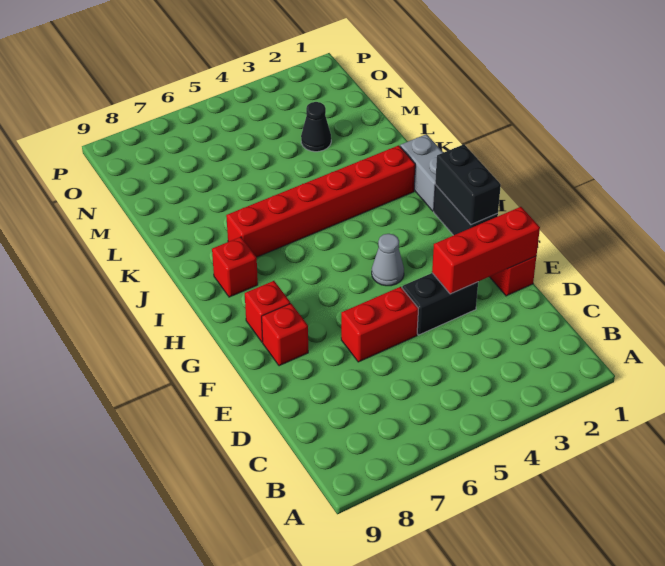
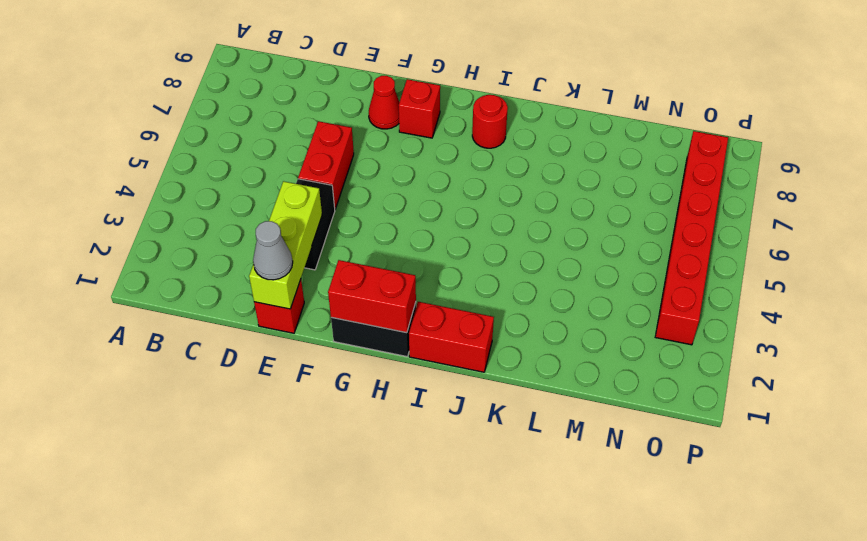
red brick E1:E3 level 2 -> lime brick E1:E3 level 2
red brick F8 level 1 -> red cone F8 level 1
black brick G1:H1 level 2 -> red brick G1:H1 level 2
grey cone G4 level 1 -> grey cone E1 level 3
grey brick I1:J1 level 1 -> red brick I1:J1 level 1
red brick I8 level 1 -> red round brick I8 level 1
red brick J2:J7 level 1 -> red brick O3:O8 level 1
black cone M3 level 1 -> none

